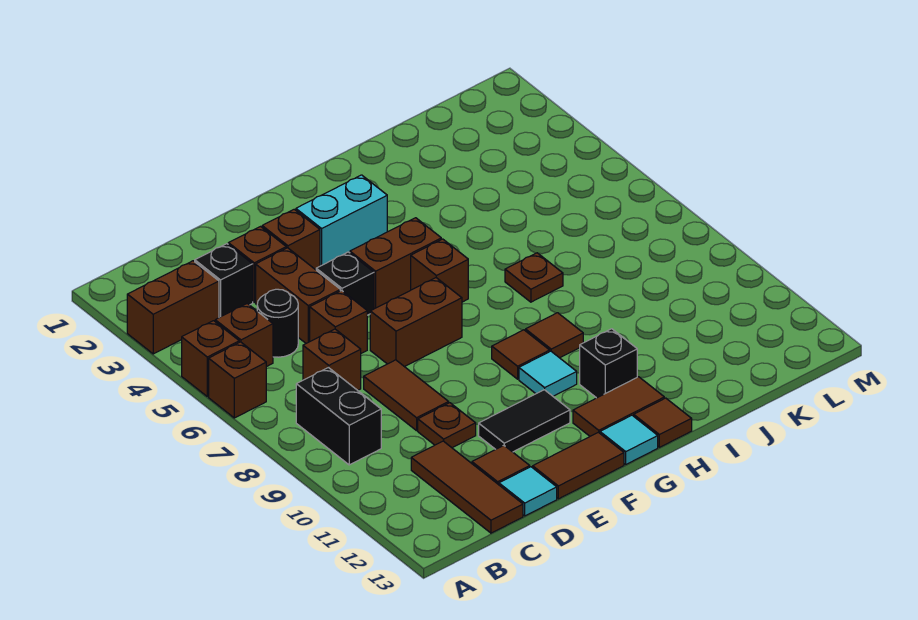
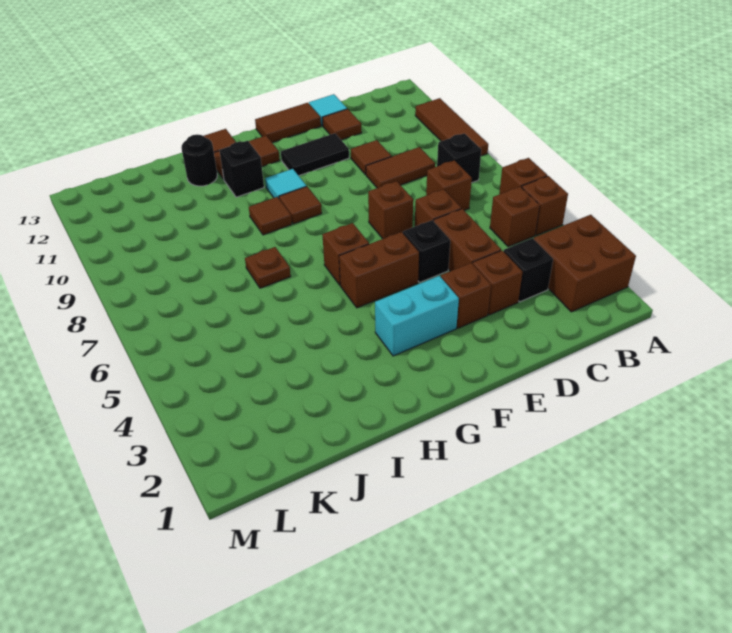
brown brick A3:B3 level 1 -> brown brick A2:B3 level 1
black brick B8:B9 level 1 -> black brick B8 level 1
black round brick C5 level 1 -> black round brick I12 level 1
brown tile C11:C13 level 1 -> brown tile A9:A11 level 1
brown tile D8:D9 level 1 -> brown tile C9:D9 level 1
brown plate D10 level 1 -> brown tile D10 level 1
brown brick E7:F7 level 1 -> brown brick E7 level 1
cyan tile G13 level 1 -> none

